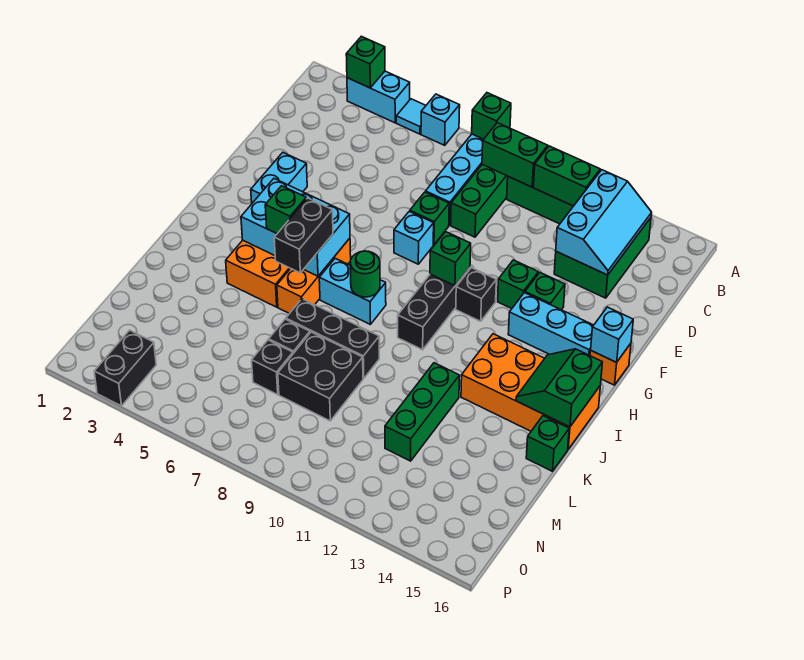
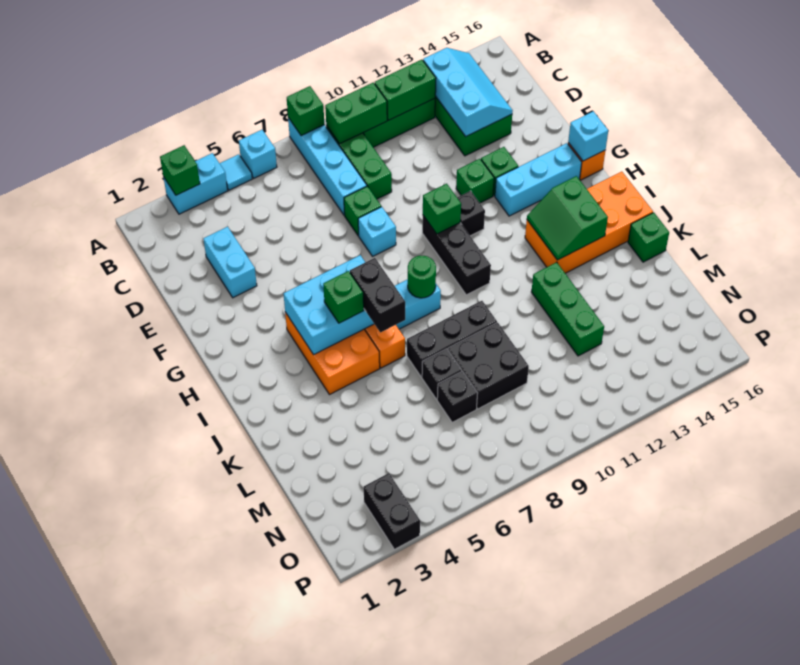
cyan brick F3:G3 level 1 -> cyan brick D3:E3 level 1
green slope I15:J16 level 2 top 16 -> green slope I13:J14 level 2 top 14

